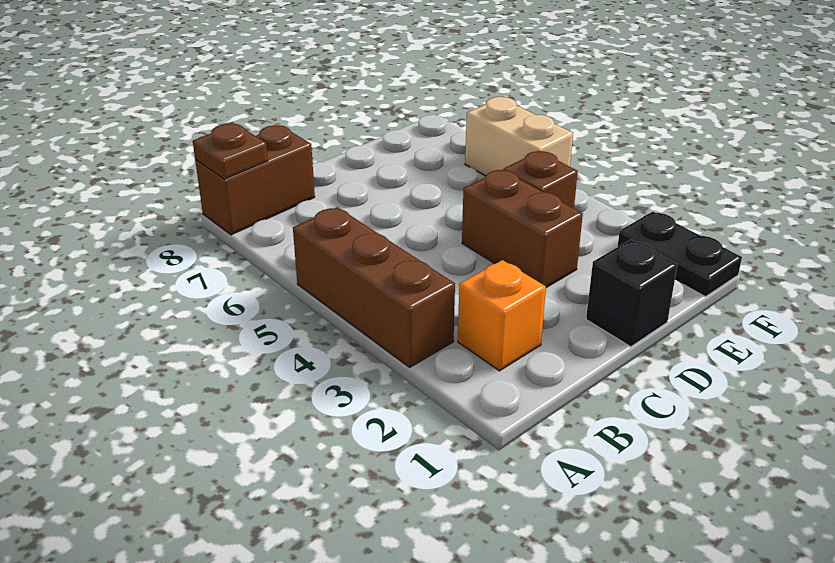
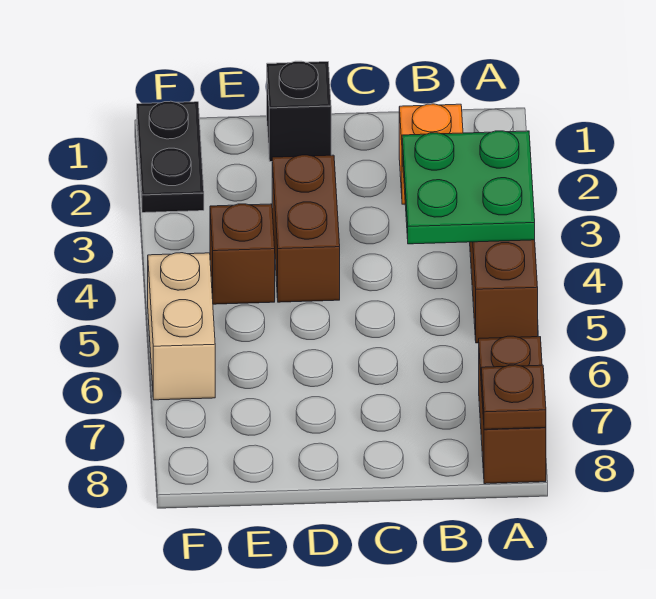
none -> green plate A3:B4 level 2
brown brick A8:B8 level 1 -> brown brick A7:A8 level 1

